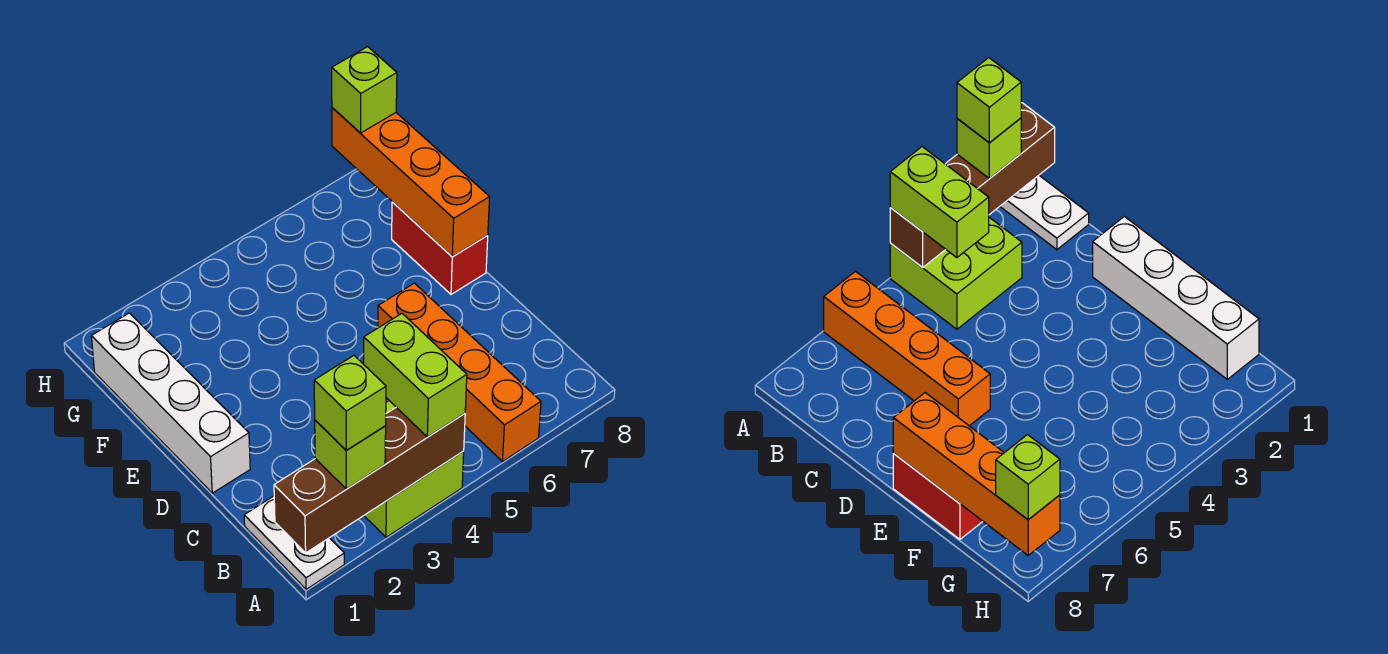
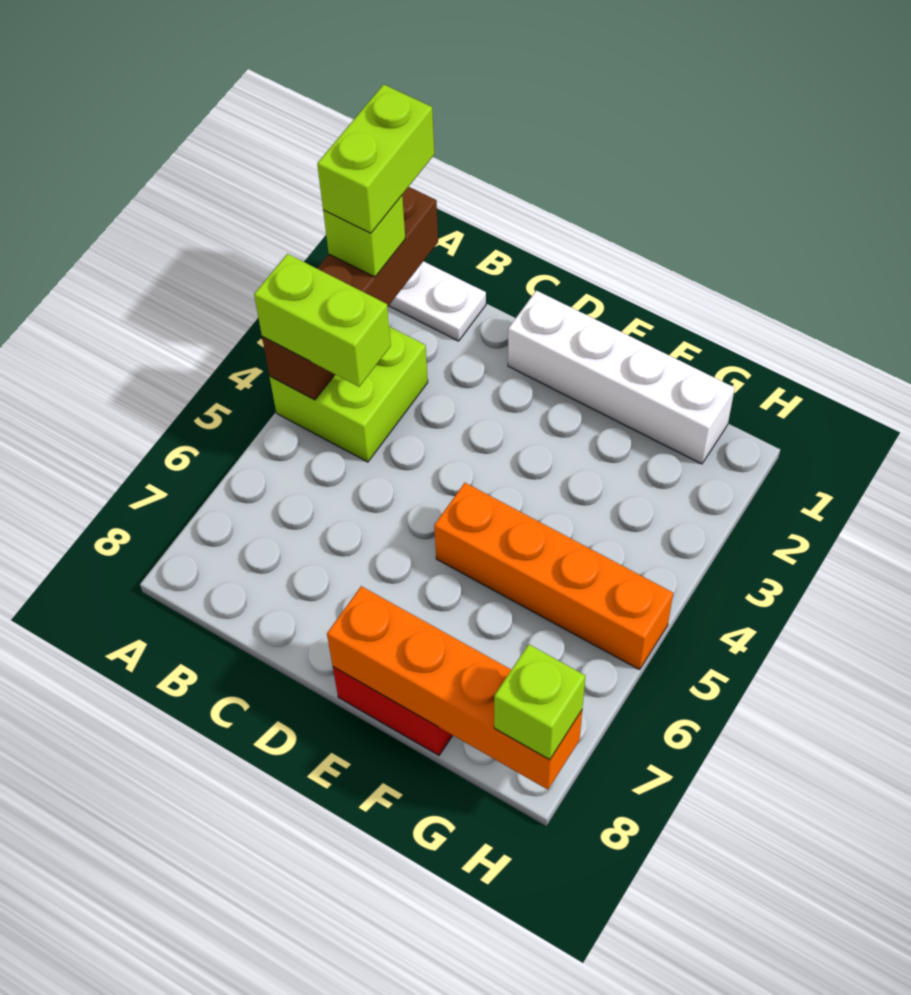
lime brick A2 level 4 -> lime brick A1:A2 level 4
orange brick A6:D6 level 1 -> orange brick E5:H5 level 1

